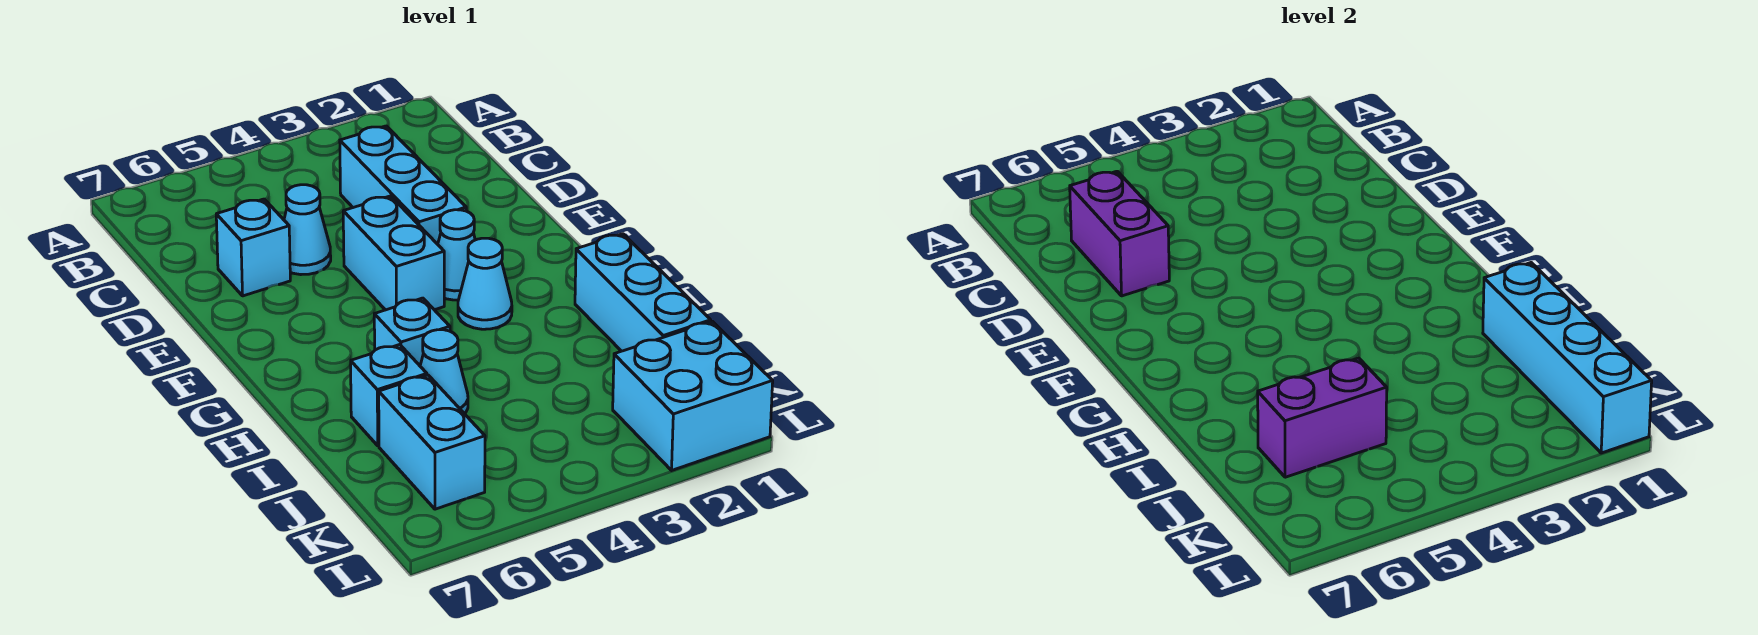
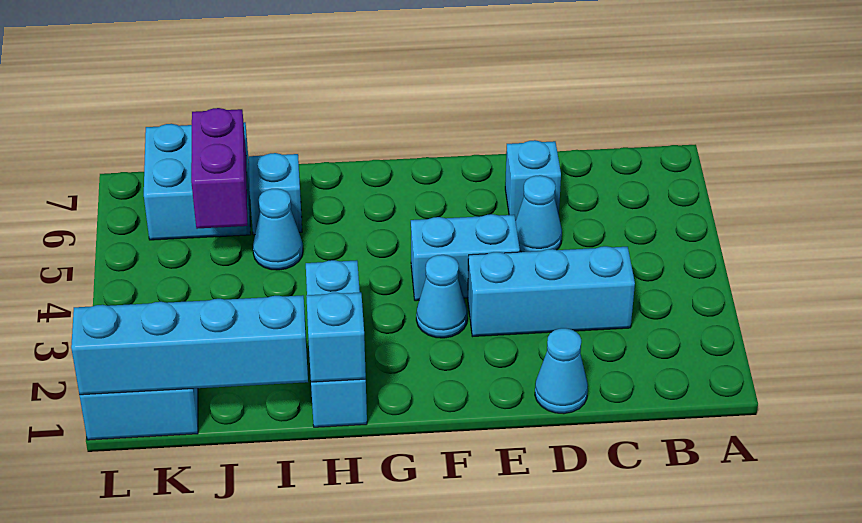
purple brick C6:D6 level 2 -> none
cyan cone G3 level 1 -> cyan cone D1 level 1
cyan brick H1:J1 level 1 -> cyan brick H1:H3 level 1
cyan brick H5 level 1 -> cyan brick H1 level 2
cyan brick J6:K6 level 1 -> cyan brick J6:K7 level 1

